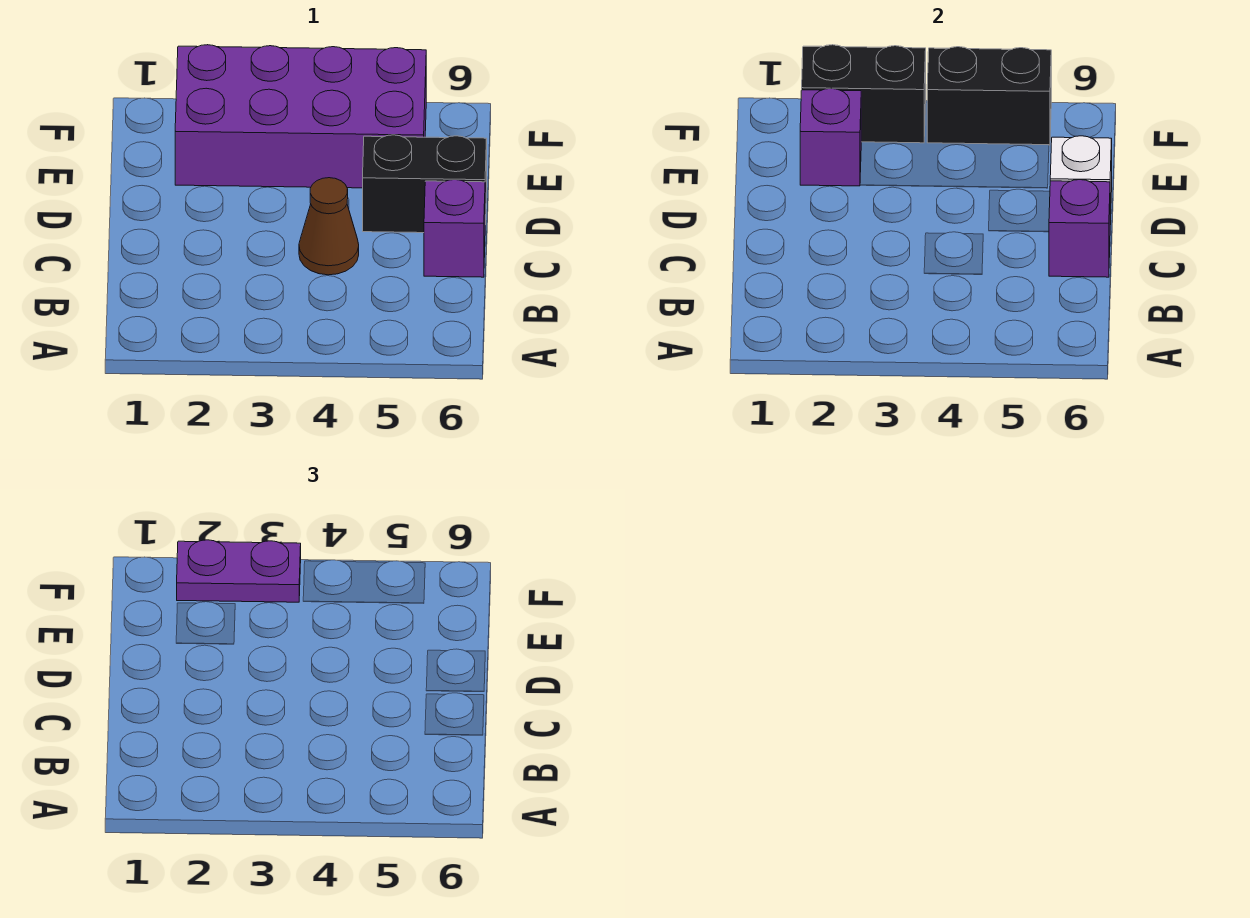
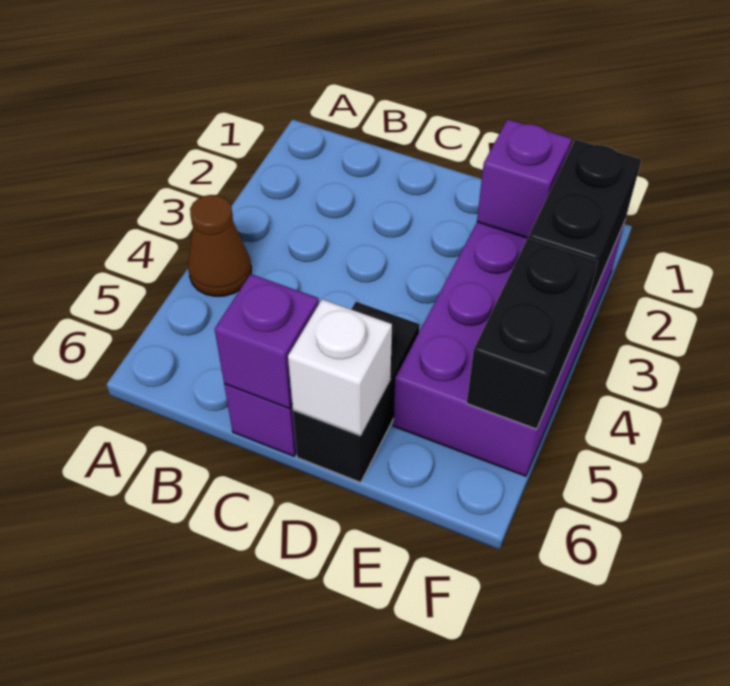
brown cone C4 level 1 -> brown cone A4 level 1
purple plate F2:F3 level 3 -> none

